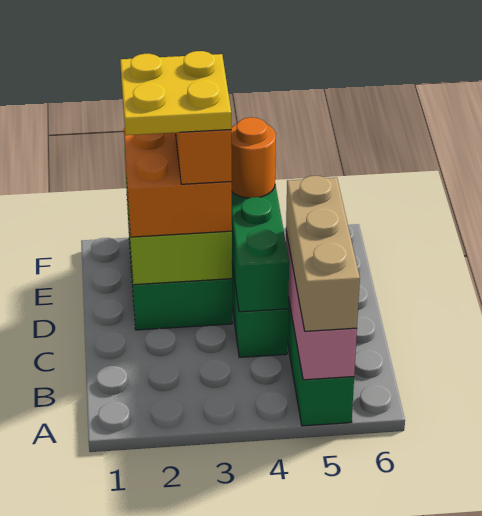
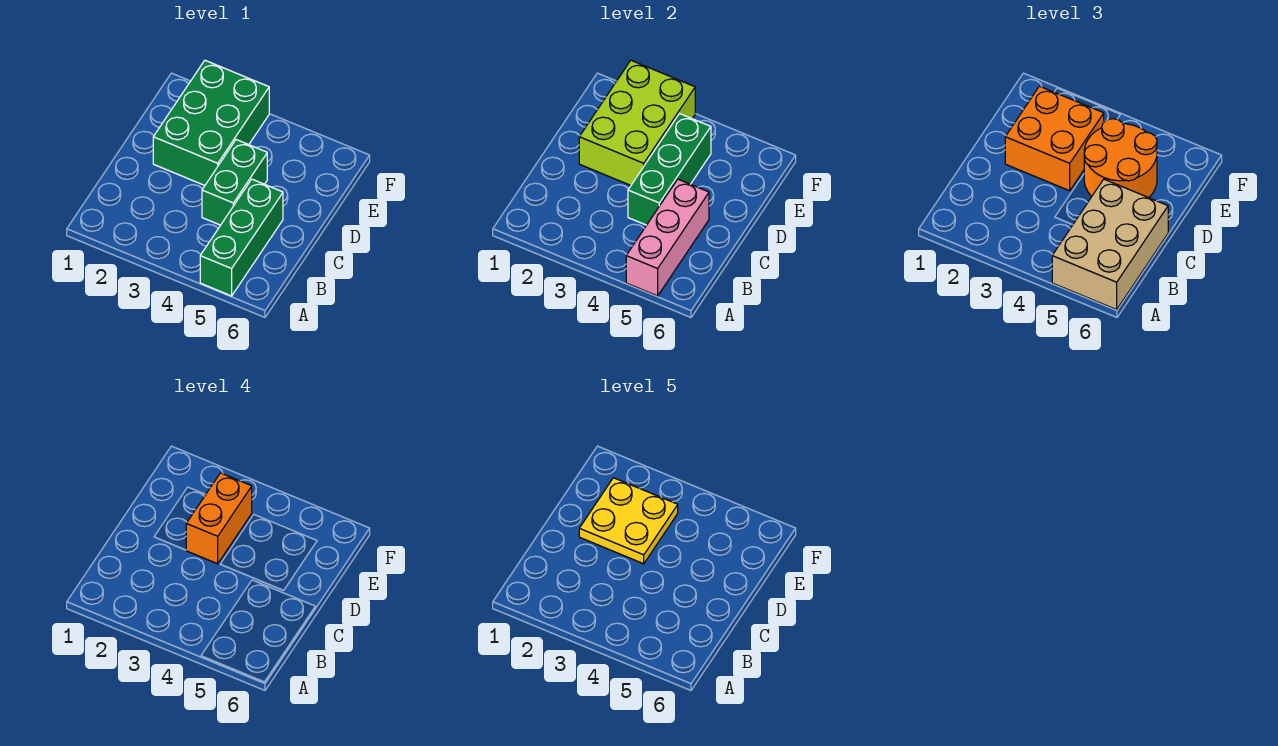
tan brick A5:C5 level 3 -> tan brick A5:C6 level 3
orange round brick E4 level 3 -> orange round brick D4:E5 level 3

